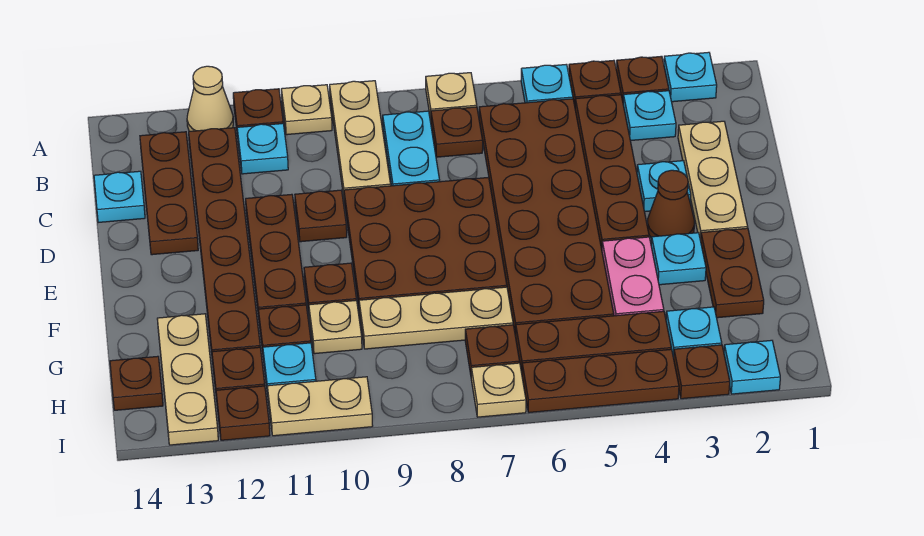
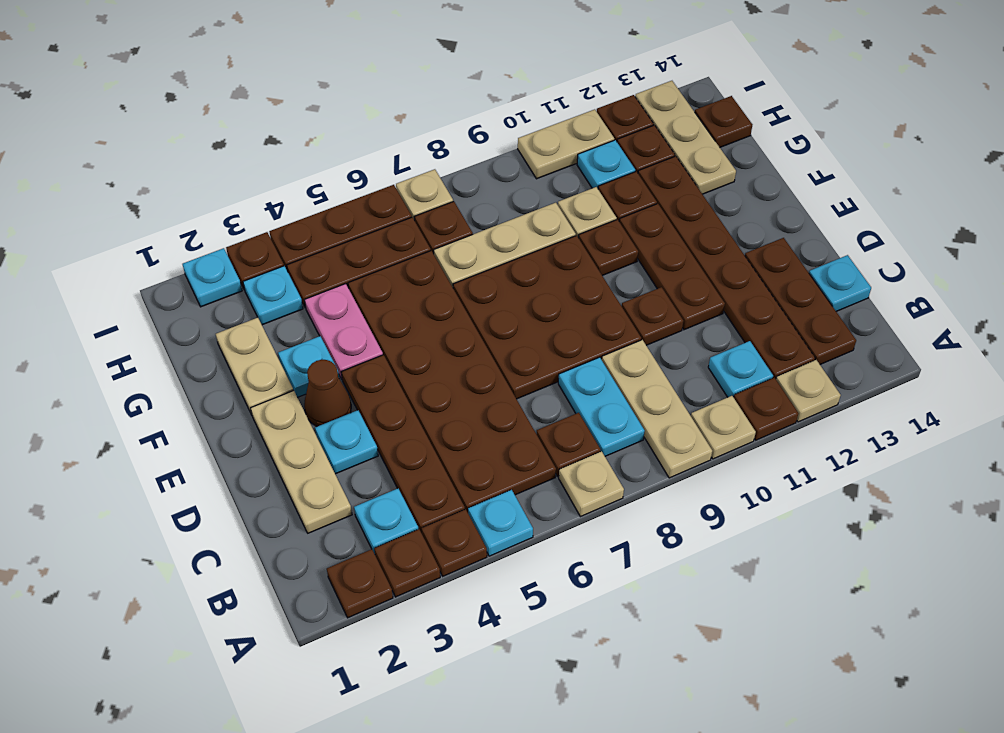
cyan plate A2 level 1 -> brown plate A2 level 1
tan cone A12 level 1 -> tan plate A12 level 1
brown plate F2:G2 level 1 -> tan plate F2:G2 level 1

